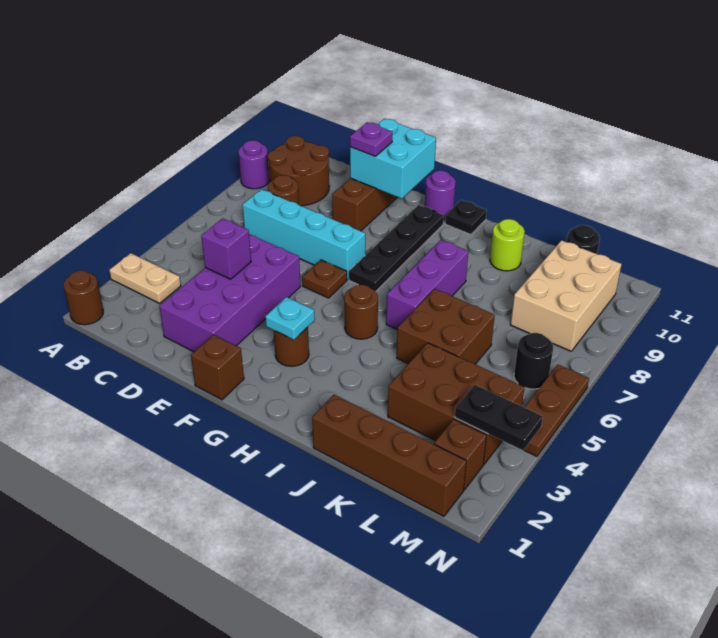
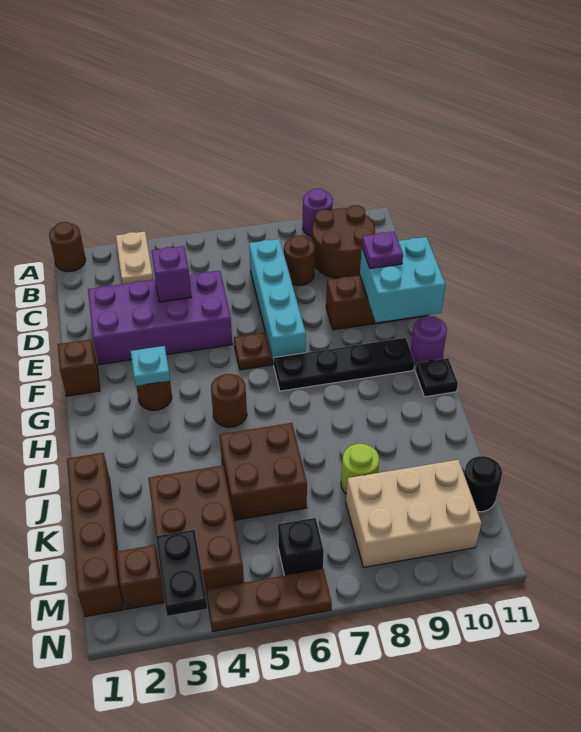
purple brick I6:I8 level 1 -> none
lime round brick J10 level 1 -> lime round brick K8 level 1
black round brick M6 level 1 -> black brick M6 level 1

